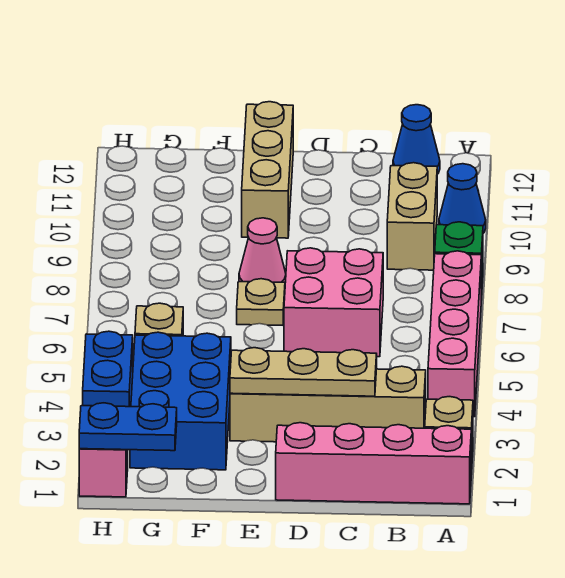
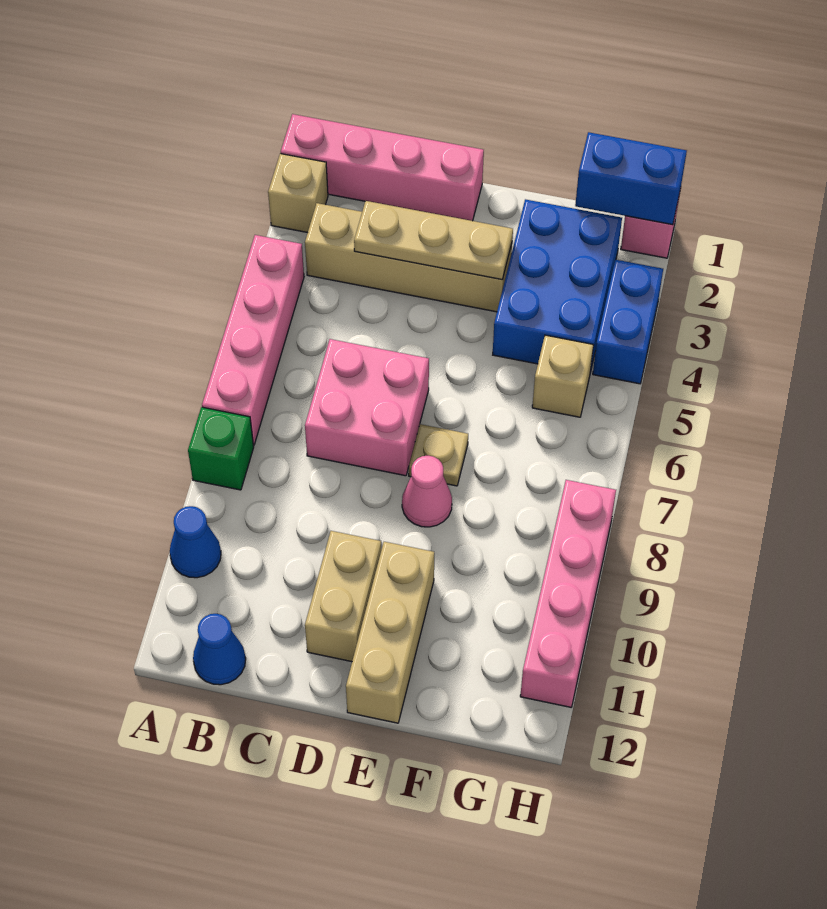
tan brick B9:B10 level 1 -> tan brick D10:D11 level 1
blue plate G1:H1 level 2 -> blue brick G1:H1 level 2
none -> pink brick H8:H11 level 1

